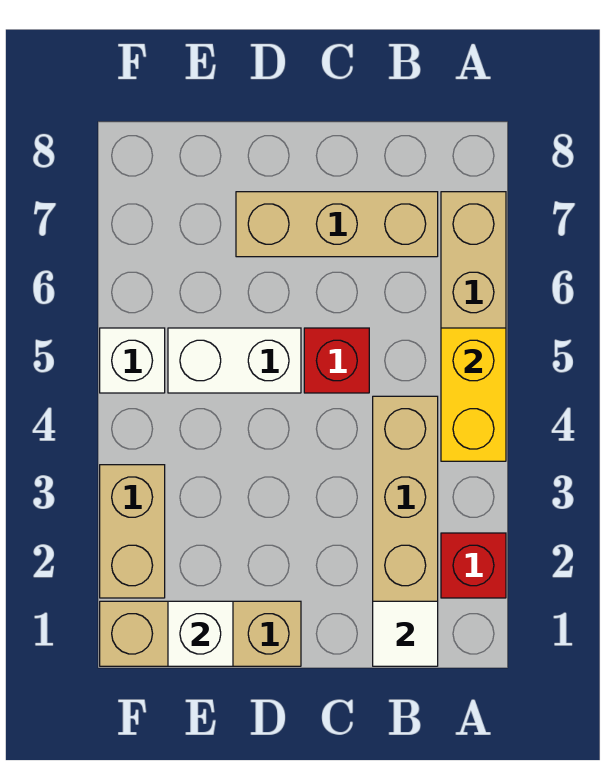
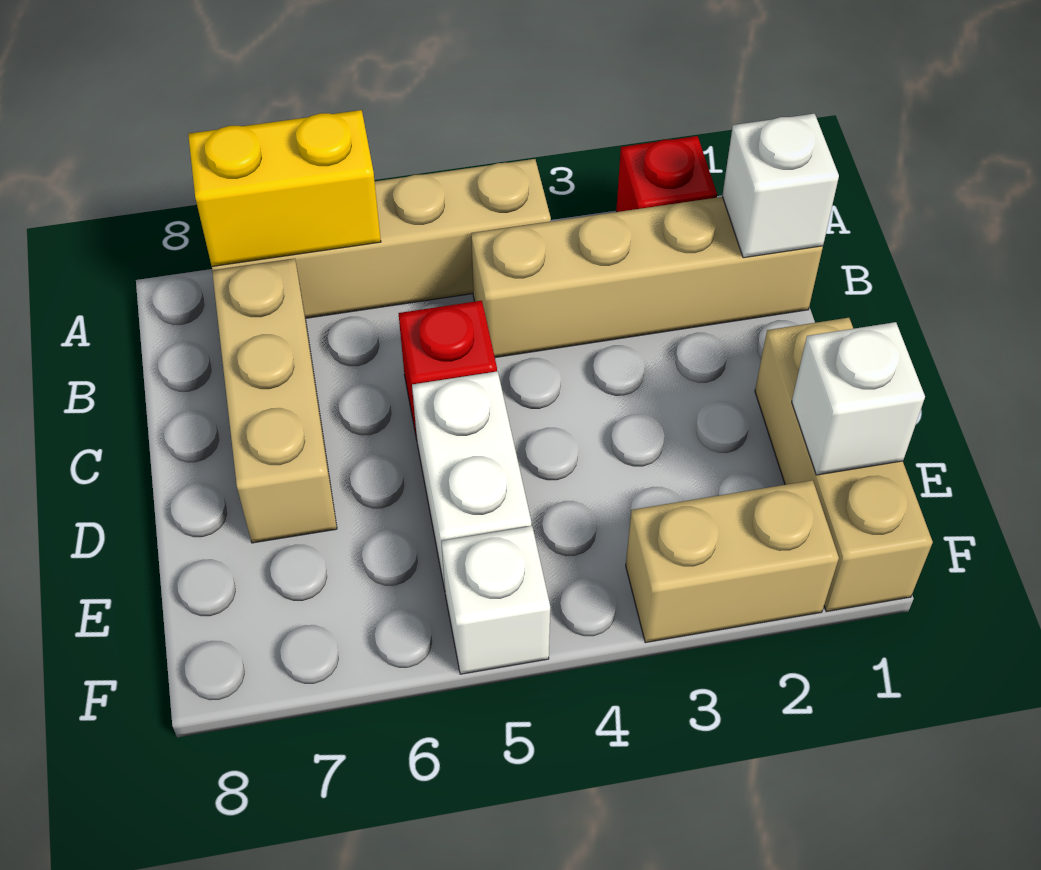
yellow brick A4:A5 level 2 -> yellow brick A6:A7 level 2
white tile B1 level 2 -> white brick B1 level 2

